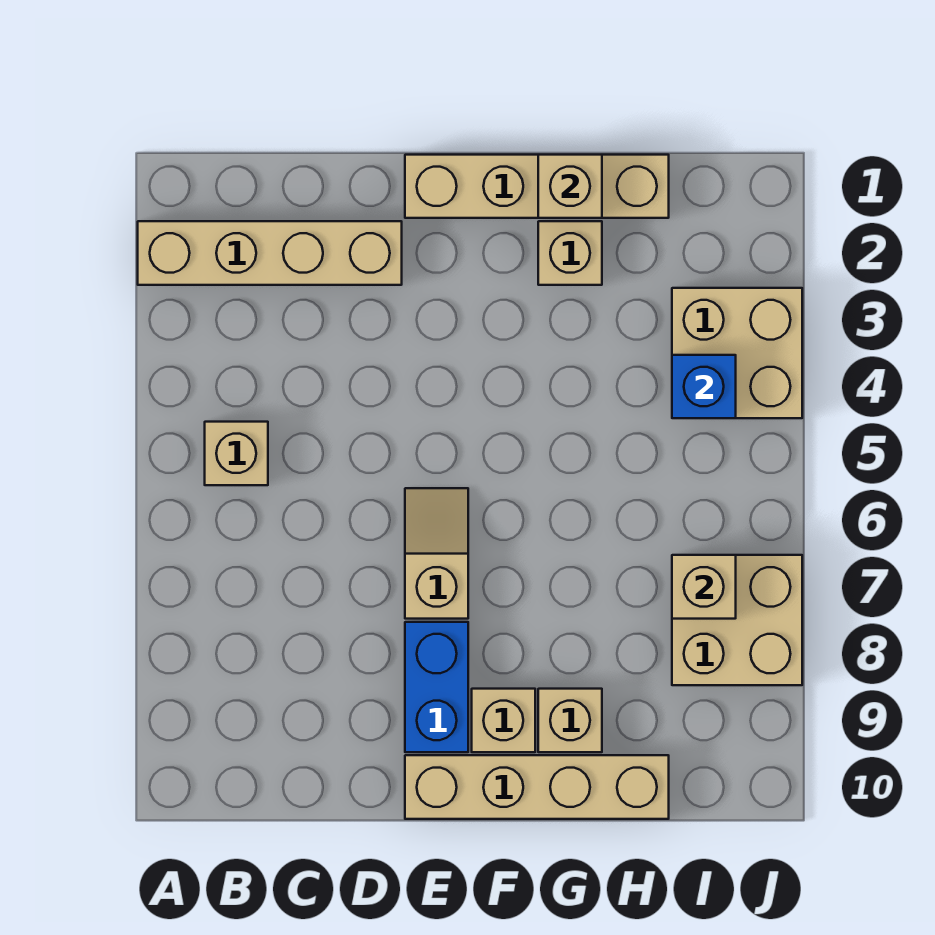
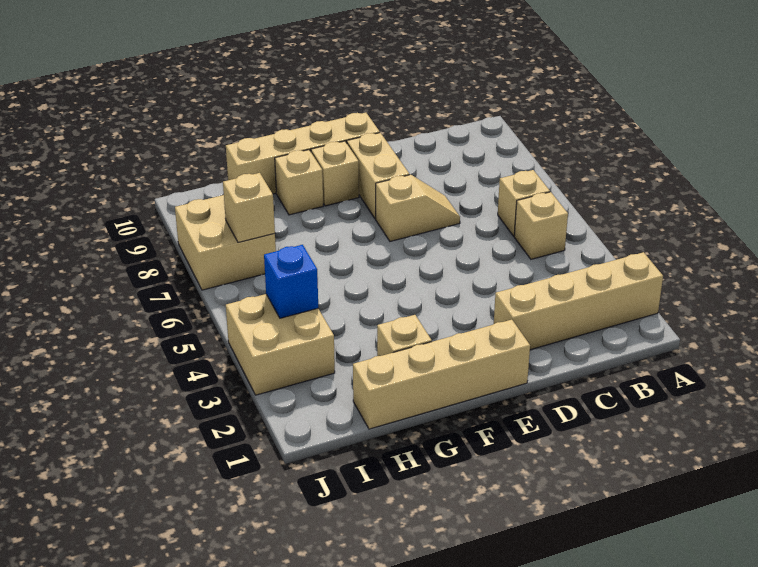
tan slope E6:E7 level 1 top 7 -> tan slope D7:E7 level 1 top E
blue brick E8:E9 level 1 -> tan brick E8:E9 level 1
tan brick G1 level 2 -> tan brick B6 level 1

